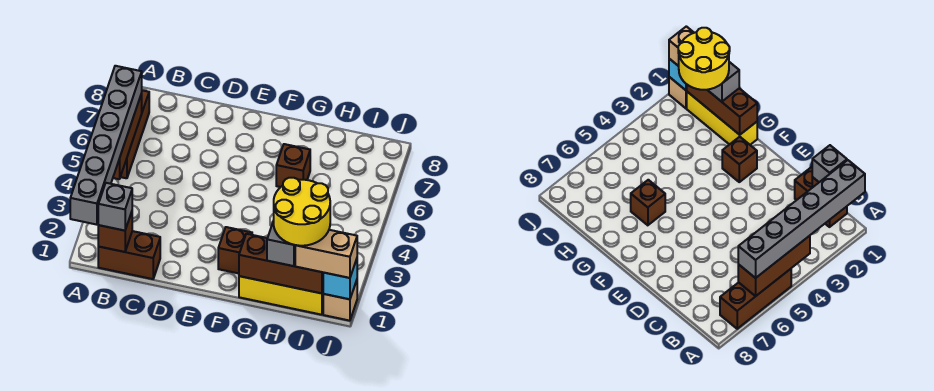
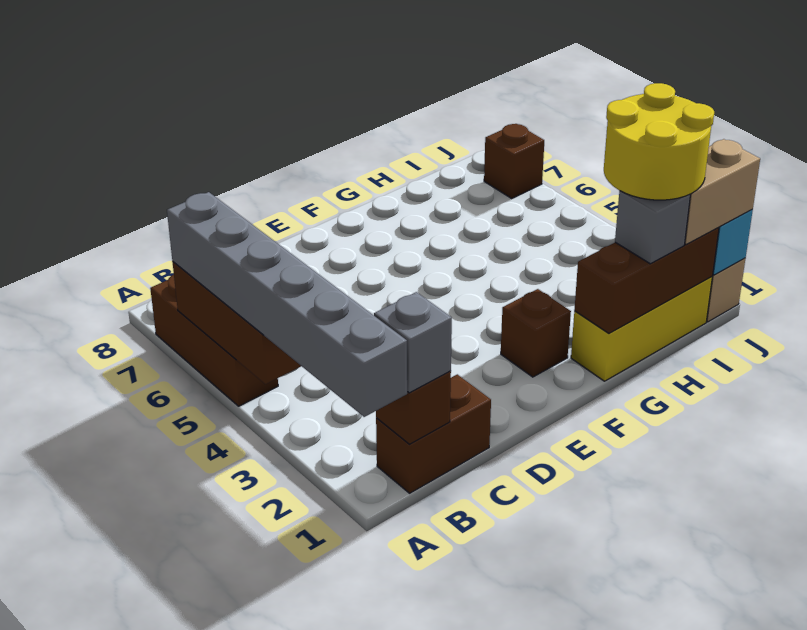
brown brick G6 level 1 -> brown brick J7 level 1

